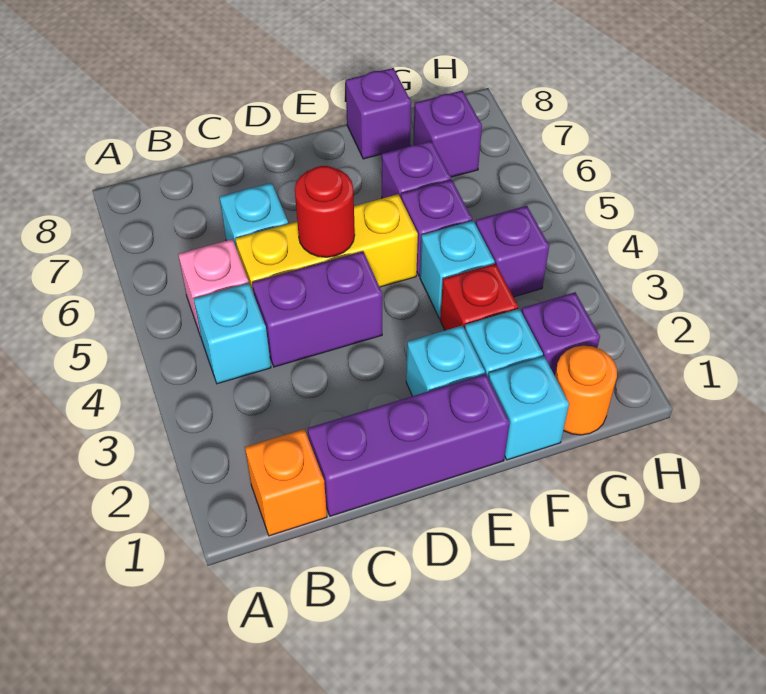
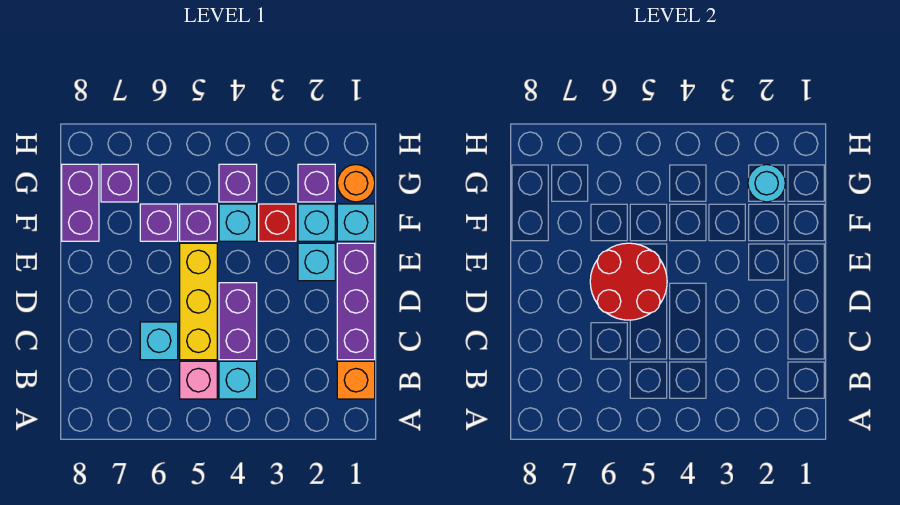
red round brick D5 level 2 -> red round brick D5:E6 level 2
purple brick F8 level 1 -> purple brick F8:G8 level 1
none -> cyan round brick G2 level 2

